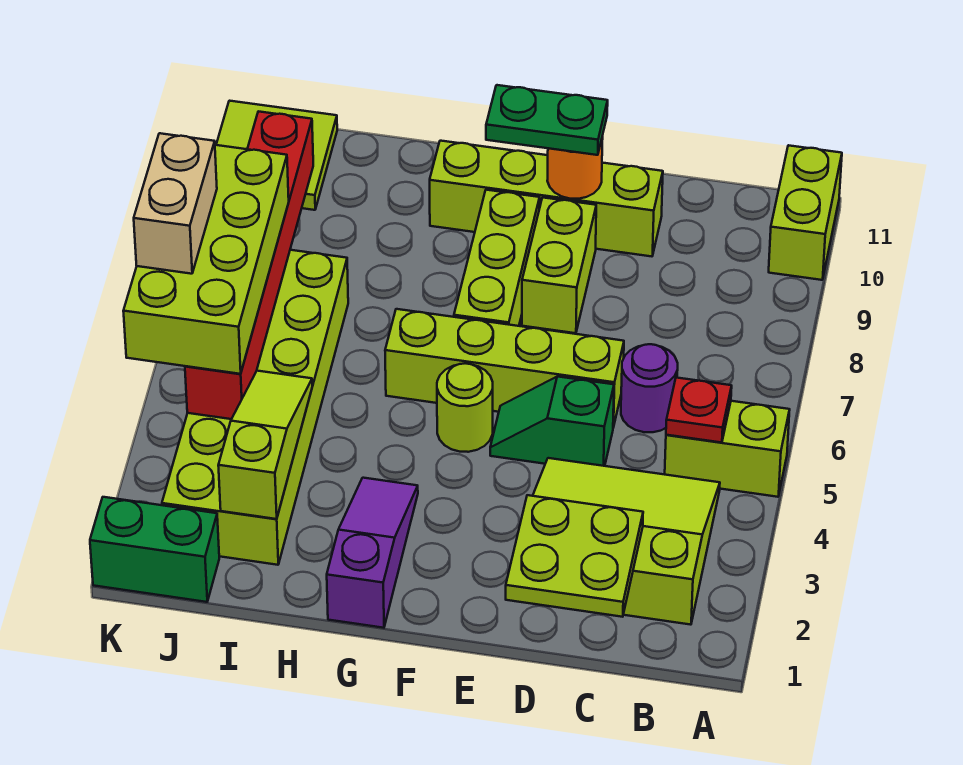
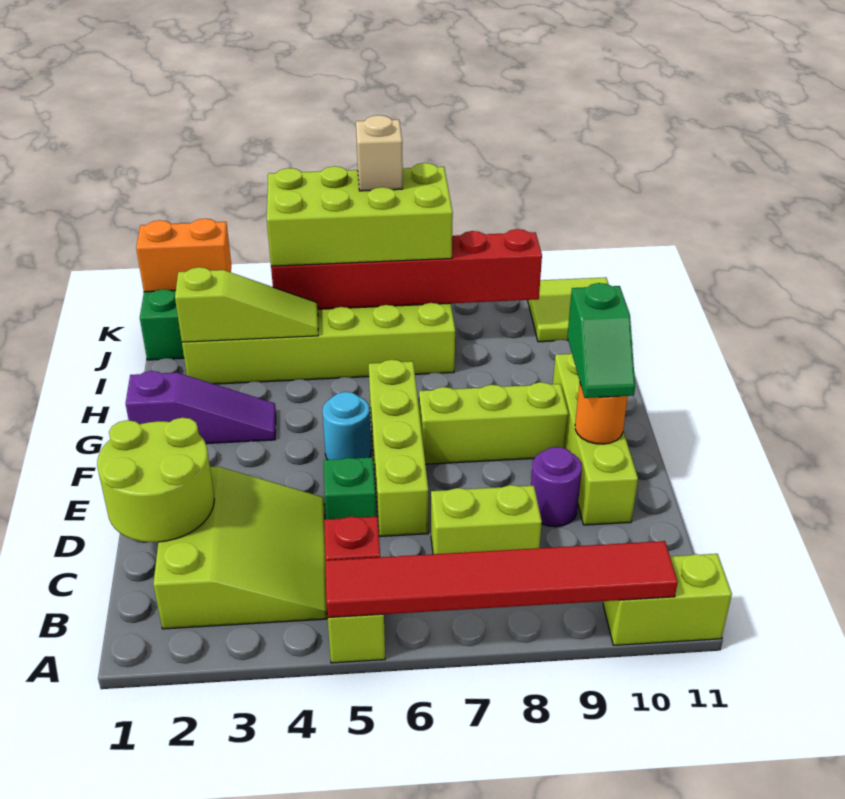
none -> red tile A5:A10 level 2
lime plate C1:D2 level 2 -> lime round brick C1:D2 level 2
purple round brick C6 level 1 -> purple round brick D9 level 1
lime brick E8:E9 level 1 -> lime brick C7:C8 level 1
green plate E10:F10 level 3 -> green slope E10:F10 level 3 top F
lime round brick F5 level 1 -> cyan round brick F5 level 1
none -> orange brick K1:K2 level 2
tan brick K5:K6 level 4 -> tan brick K6 level 4

